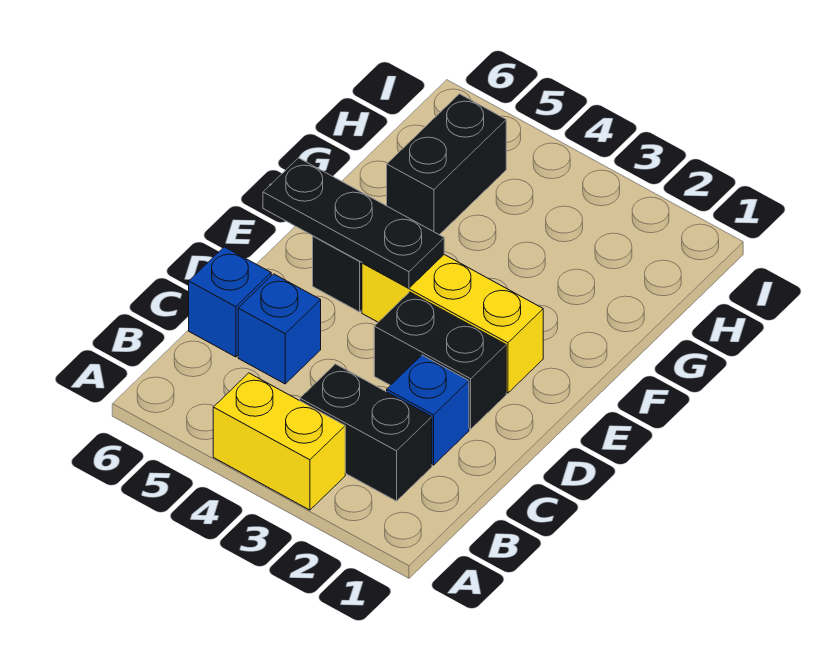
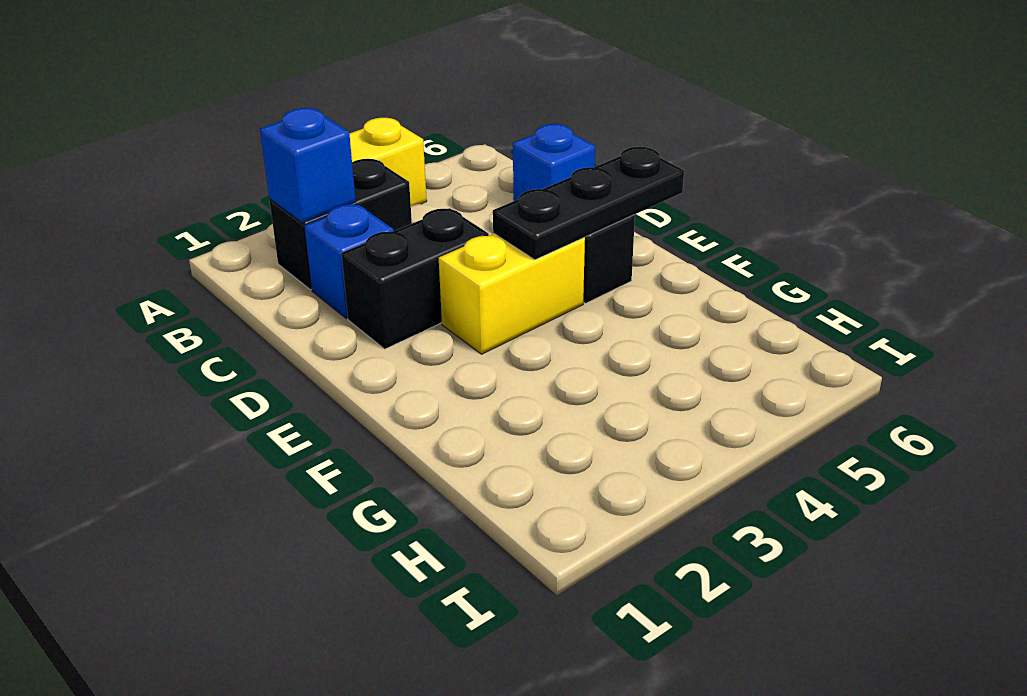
blue brick C5 level 1 -> blue brick B2 level 2
yellow brick E2:E4 level 1 -> yellow brick E3:E4 level 1
black brick G5:H5 level 1 -> none

